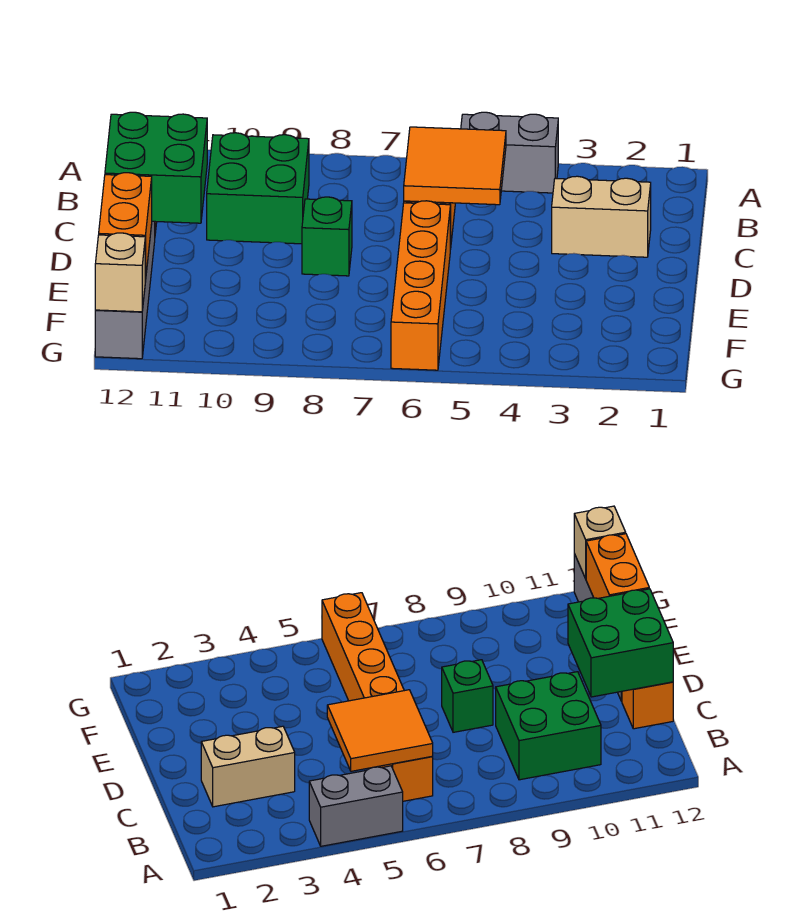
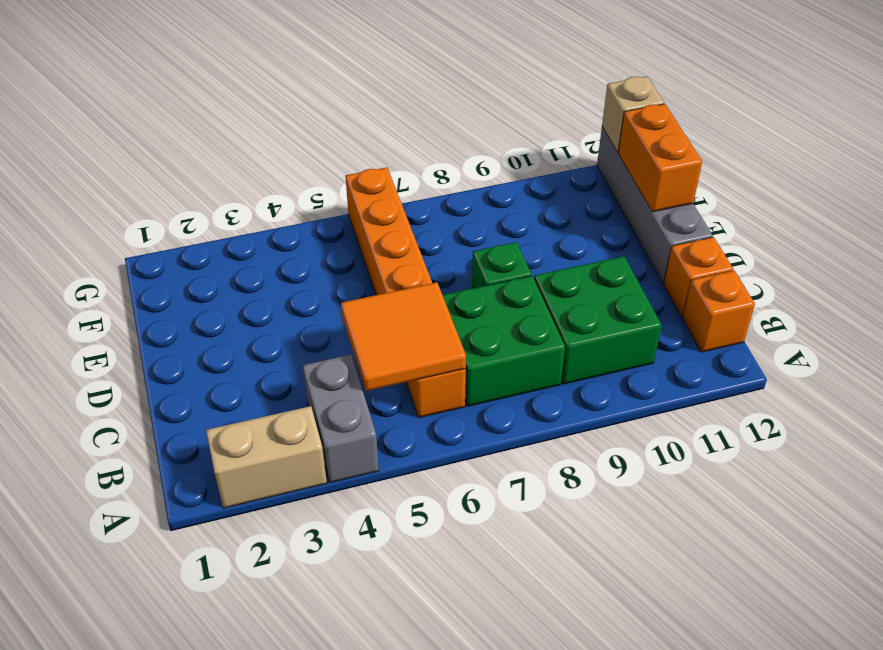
grey brick A4:A5 level 1 -> grey brick A4:B4 level 1
none -> orange brick B12 level 1
tan brick C2:C3 level 1 -> tan brick A2:A3 level 1
green brick C11:D12 level 2 -> green brick B7:C8 level 1

